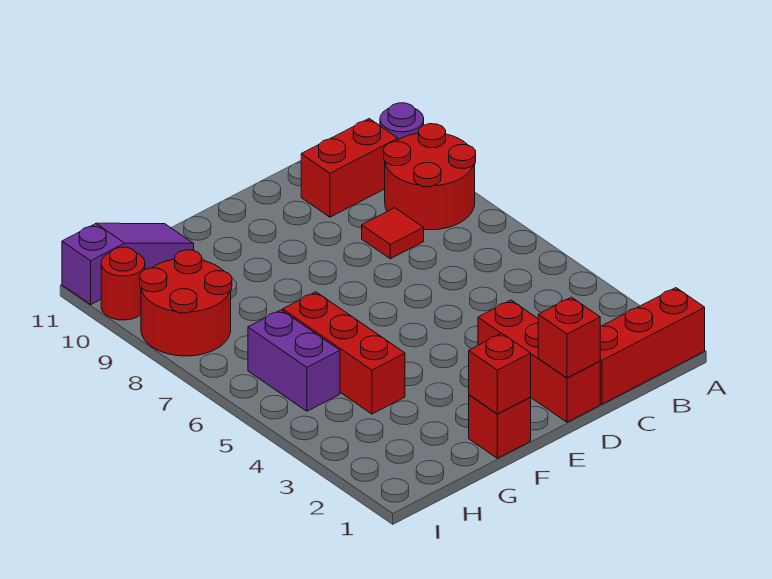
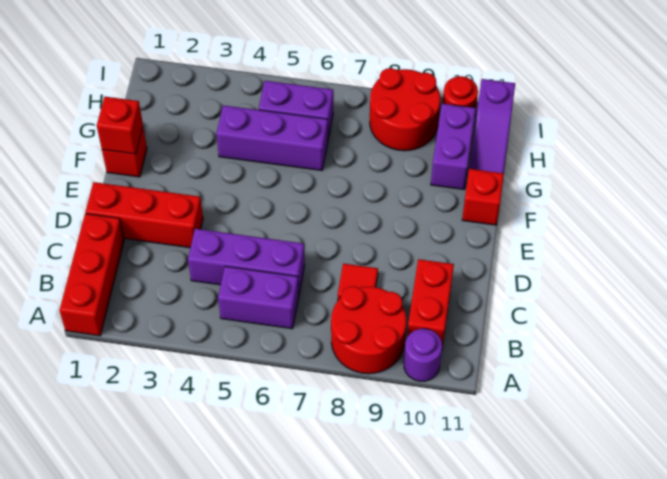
none -> purple brick B5:B6 level 1
none -> purple brick C4:C6 level 1
red brick D1 level 2 -> red brick F11 level 1
red brick G4:G6 level 1 -> purple brick G4:G6 level 1
none -> purple brick G10:H10 level 1

